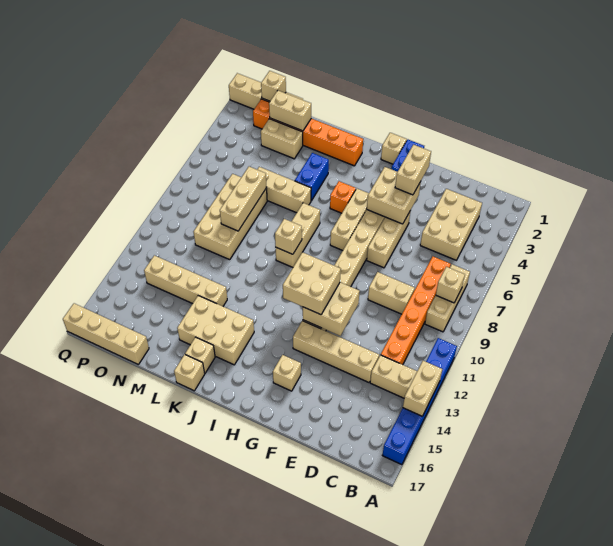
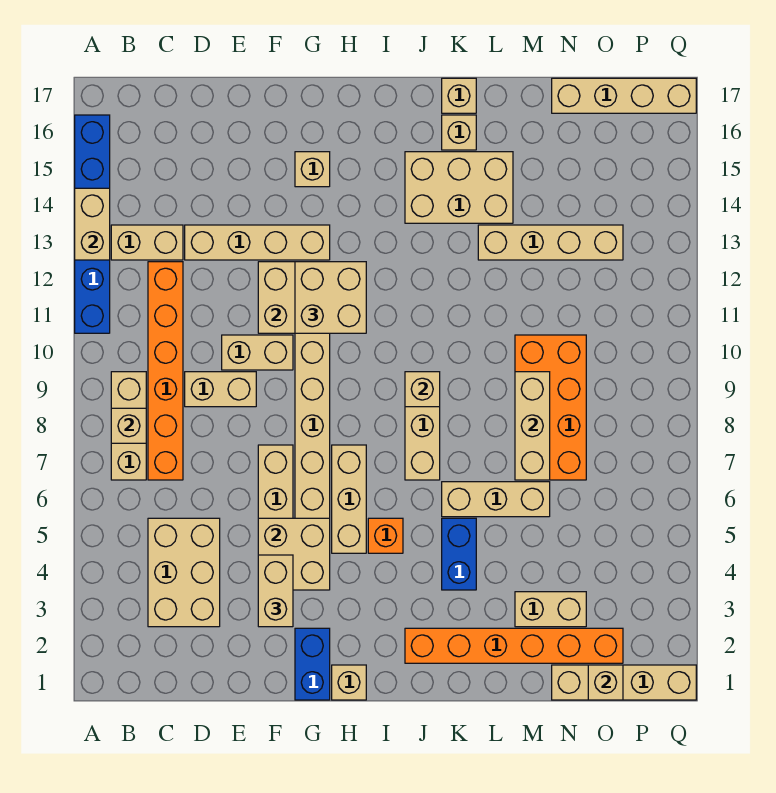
tan brick M2:N2 level 2 -> tan brick E10:F10 level 1
tan brick M7:N10 level 1 -> orange brick M7:N10 level 1

